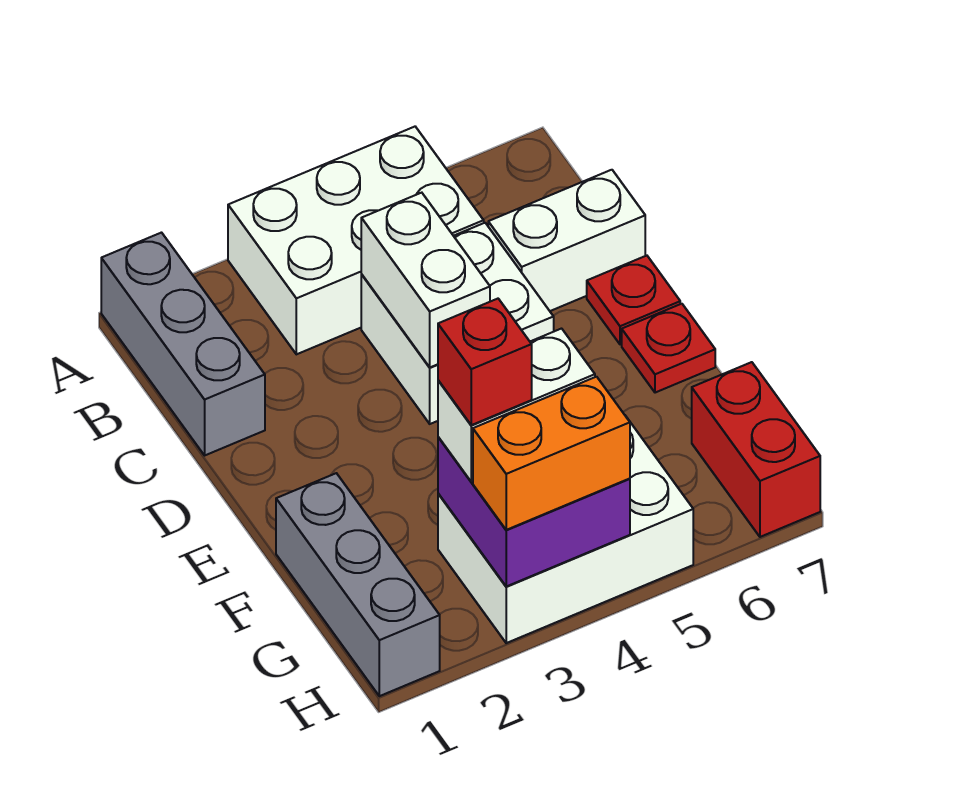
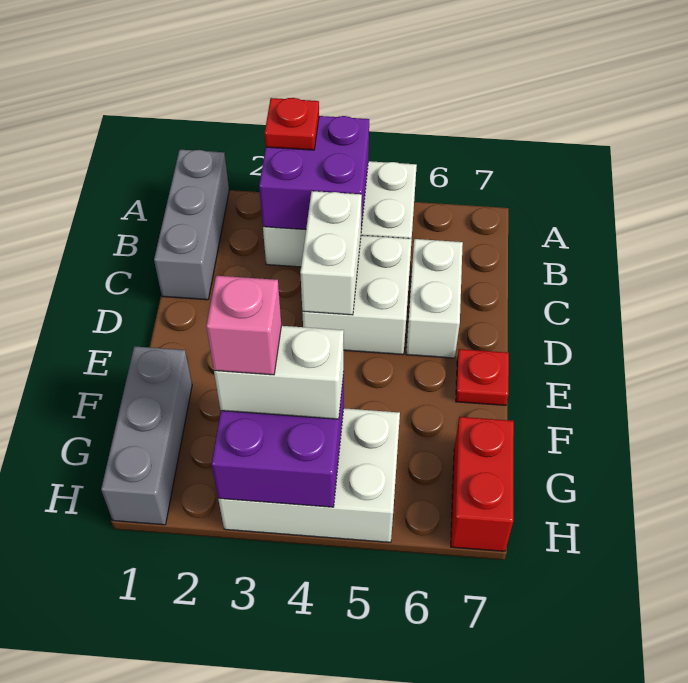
none -> purple brick A3:B4 level 2
white brick C6:C7 level 1 -> white brick C6:D6 level 1
red plate D7 level 1 -> red plate A3 level 3
red brick G3 level 4 -> pink brick G3 level 4
orange brick H3:H4 level 3 -> none

